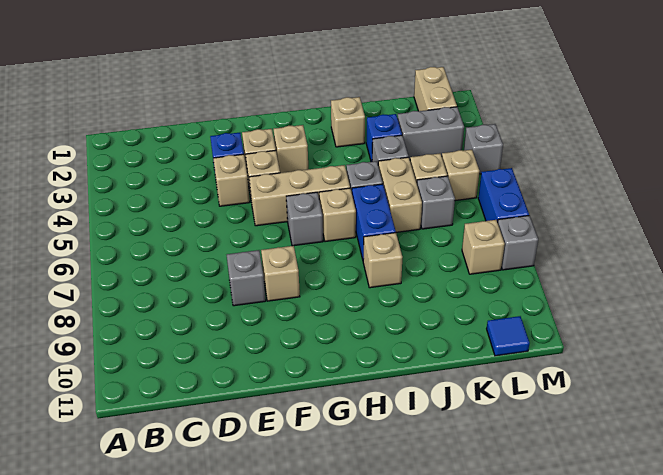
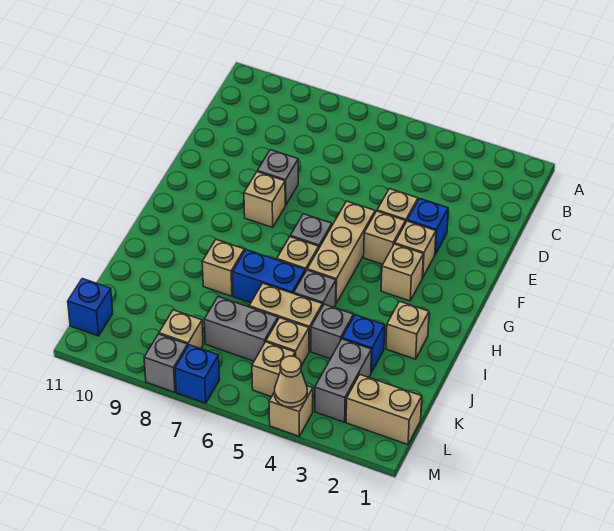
grey brick K6 level 1 -> grey brick K6:K7 level 1
blue tile L11 level 1 -> blue brick L11 level 1
grey brick M4 level 1 -> tan brick M4 level 1
none -> tan cone M4 level 2
blue brick M6:M7 level 1 -> blue brick M7 level 1

